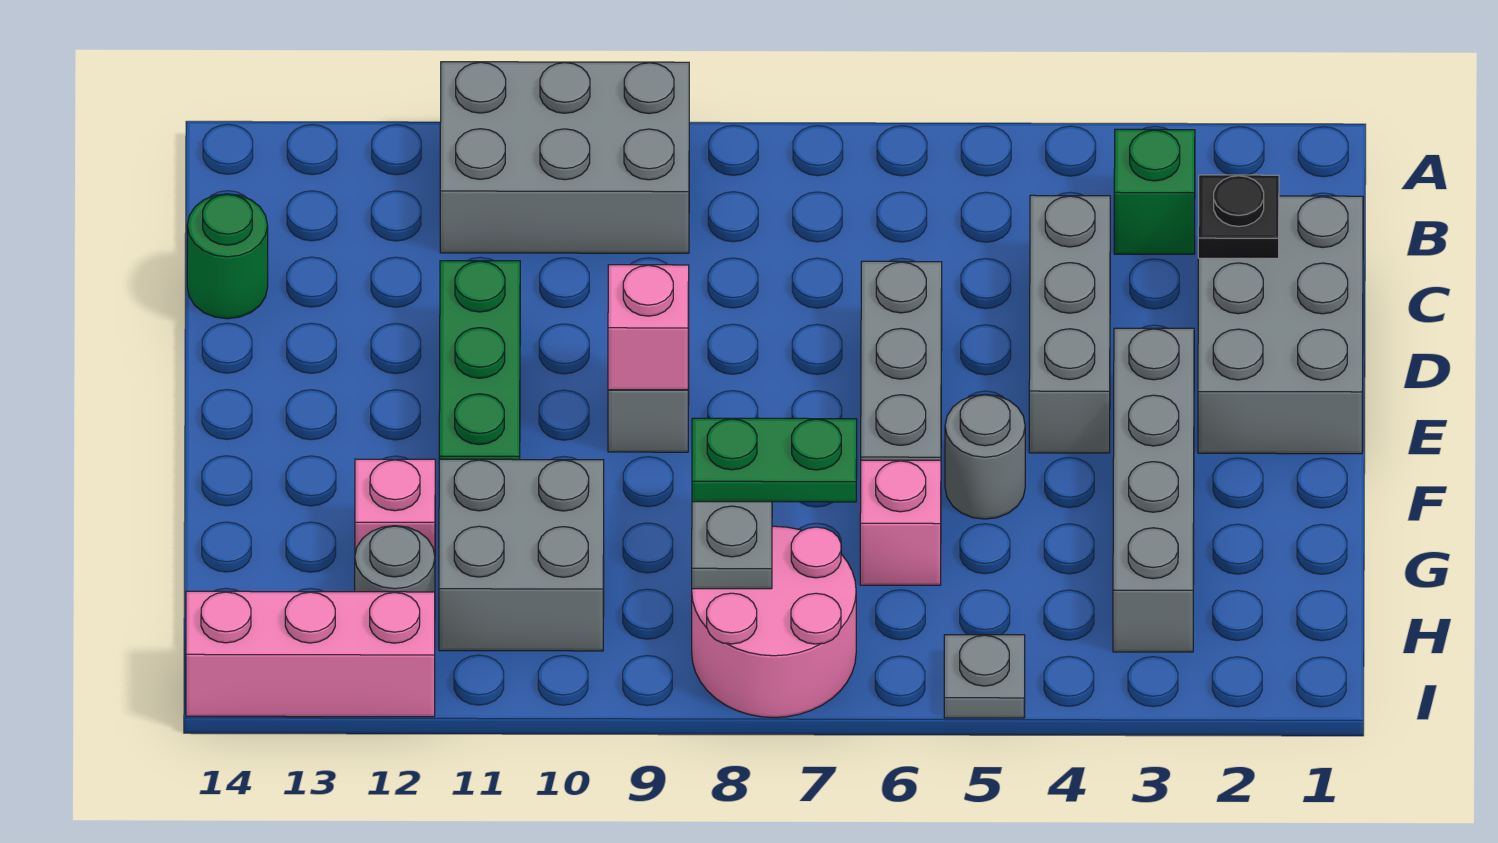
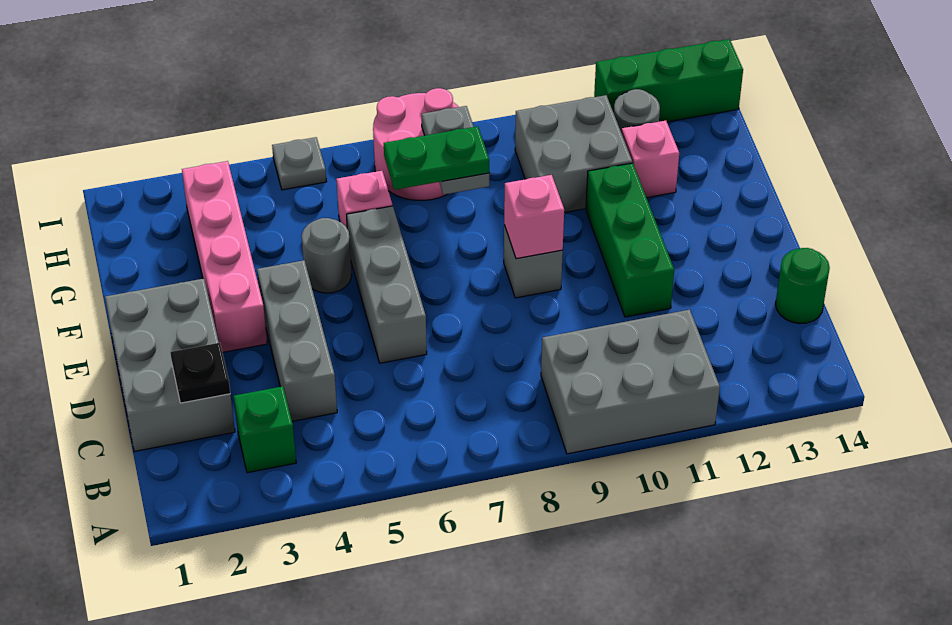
grey brick E3:H3 level 1 -> pink brick E3:H3 level 1
pink brick I12:I14 level 1 -> green brick I12:I14 level 1

